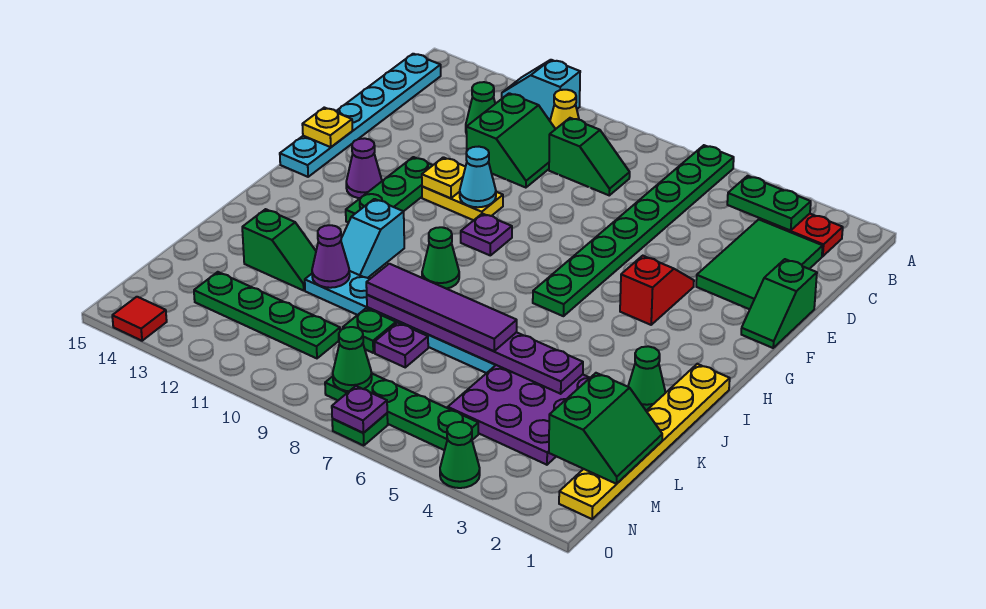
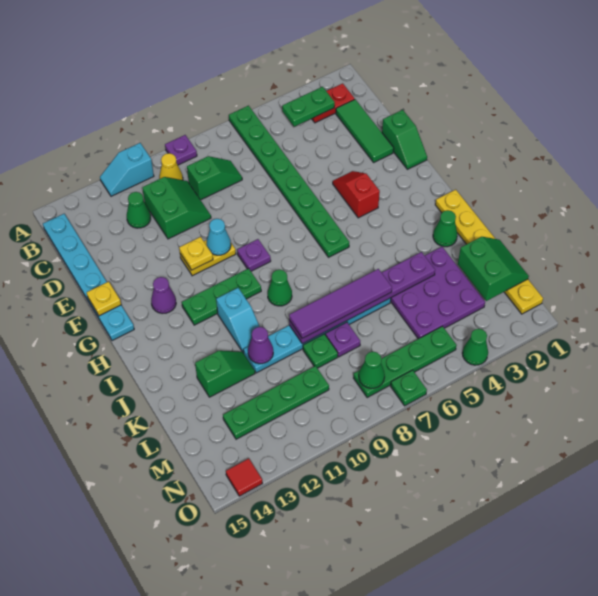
green tile C2:E3 level 1 -> green tile C2:E2 level 1
green plate F12:H12 level 1 -> green plate H10:H12 level 1
purple plate O7 level 2 -> purple plate A9 level 1

